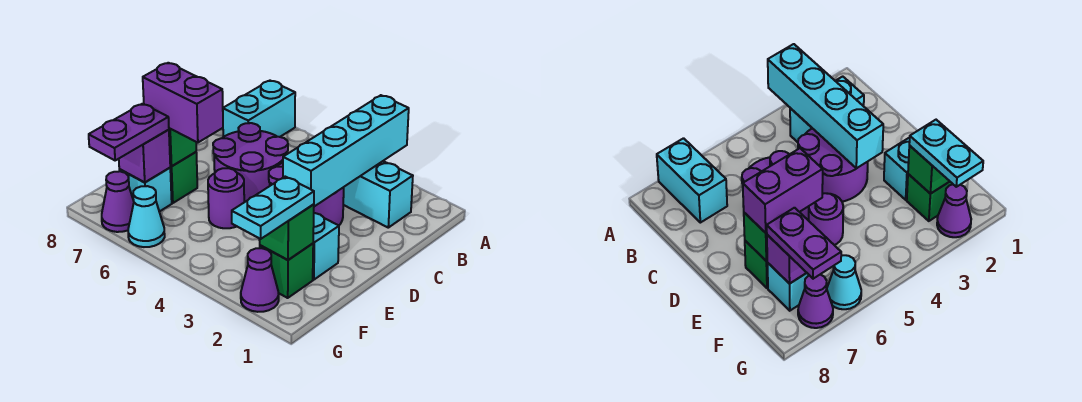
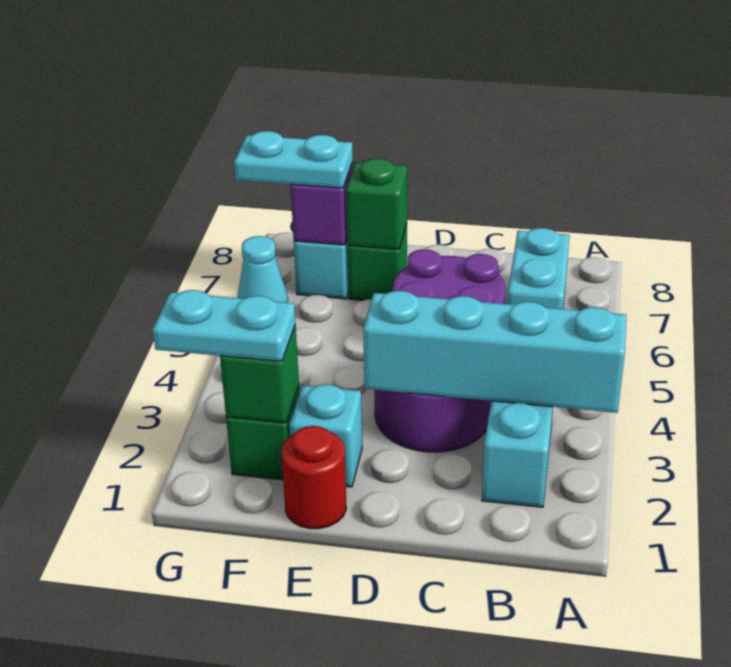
cyan brick A7:B7 level 1 -> cyan brick B6:B7 level 1
none -> red round brick E1 level 1
purple round brick E5 level 1 -> none
purple brick E6:E7 level 3 -> none
purple plate F7:G7 level 3 -> cyan plate F7:G7 level 3
purple cone G2 level 1 -> none
purple cone G7 level 1 -> none

